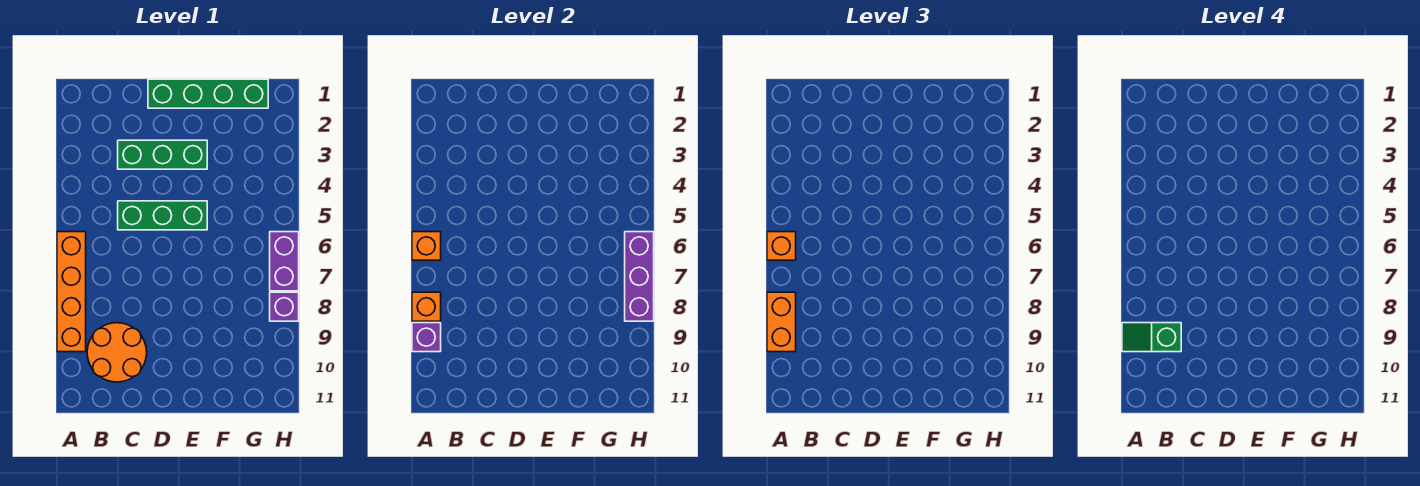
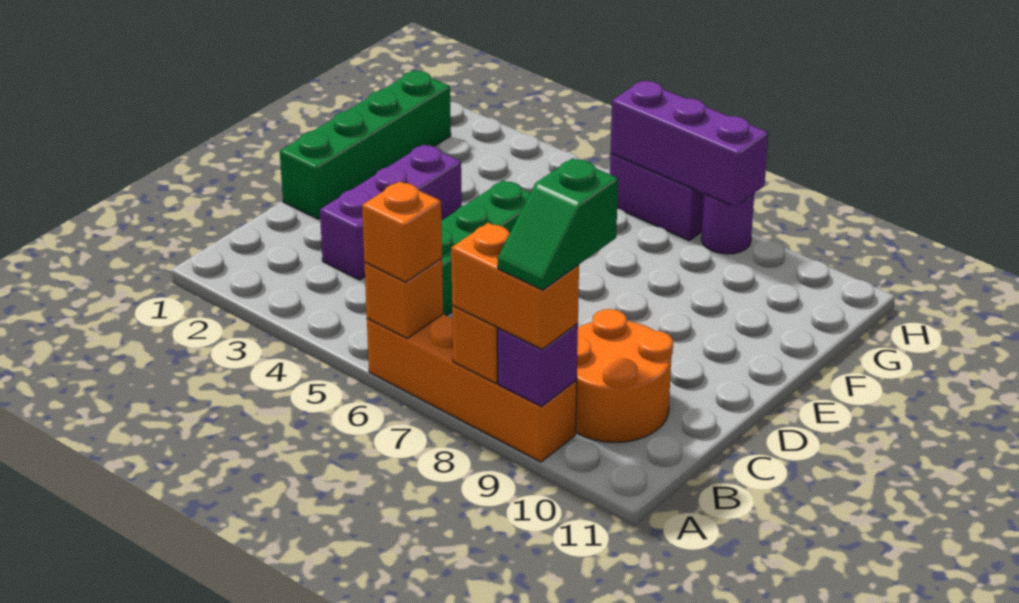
green brick C3:E3 level 1 -> purple brick C3:E3 level 1
purple brick H8 level 1 -> purple round brick H8 level 1

